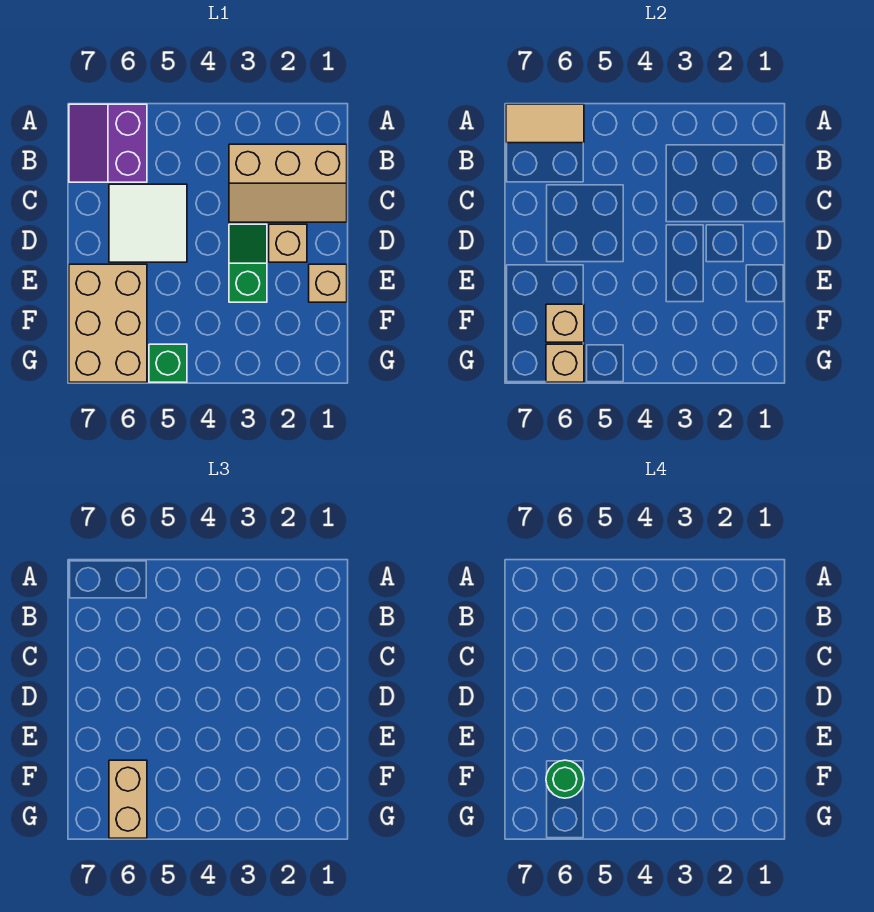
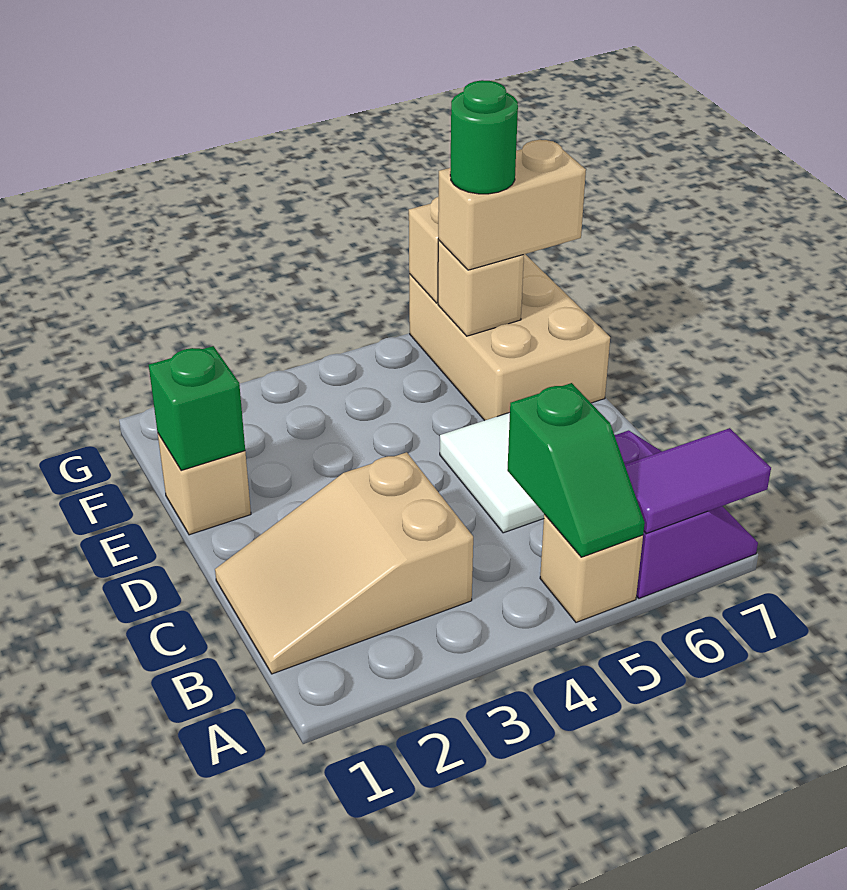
tan tile A6:A7 level 2 -> purple tile A6:A7 level 2
tan slope B1:C3 level 1 top B -> tan slope B1:C3 level 1 top 3
tan brick D2 level 1 -> tan brick A5 level 1
green slope D3:E3 level 1 top E -> green slope A5:B5 level 2 top B
tan brick F6:G6 level 3 -> tan brick F6:F7 level 3
green brick G5 level 1 -> green brick E1 level 2

